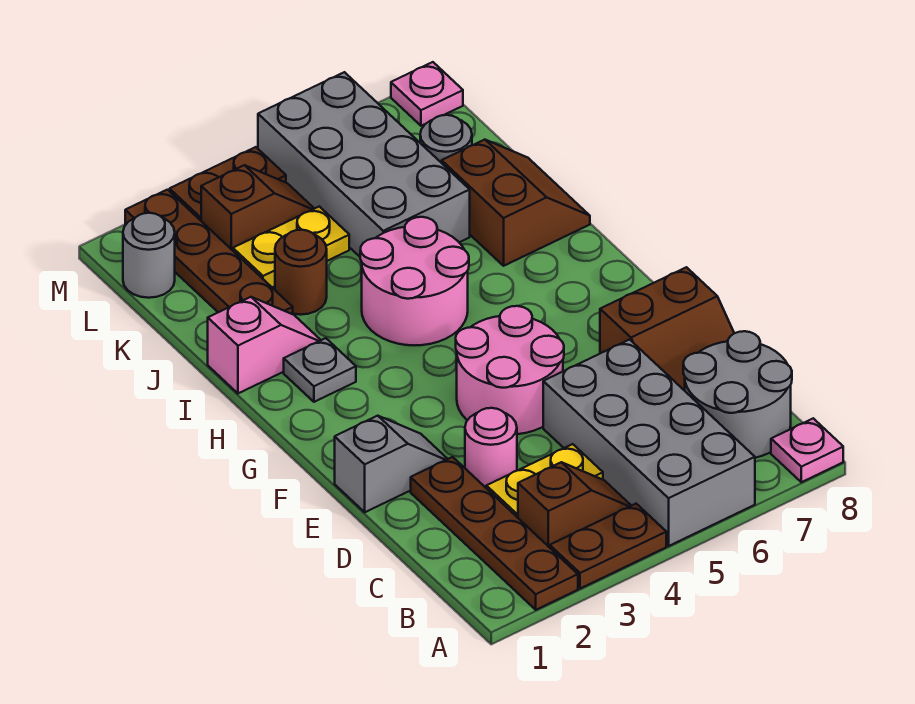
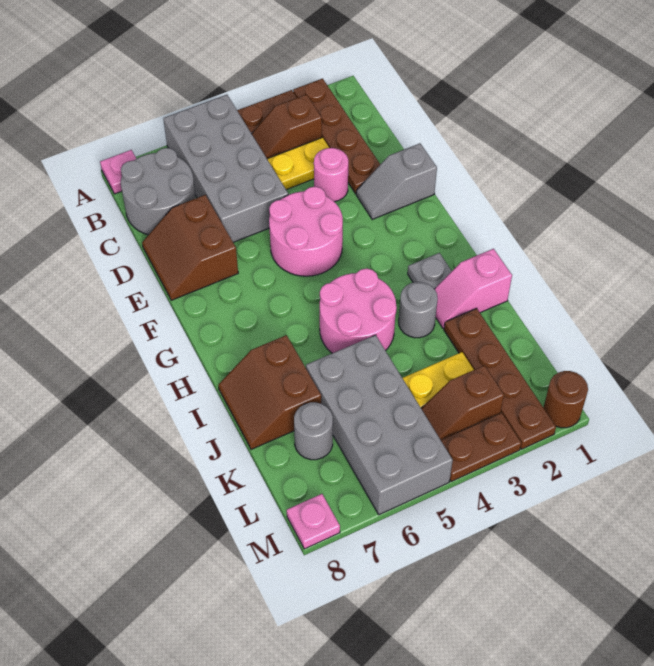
brown slope D7:E8 level 1 top E -> brown slope D7:E8 level 1 top 7
brown round brick J3 level 1 -> brown round brick M1 level 1
grey round brick L1 level 1 -> grey round brick I3 level 1

